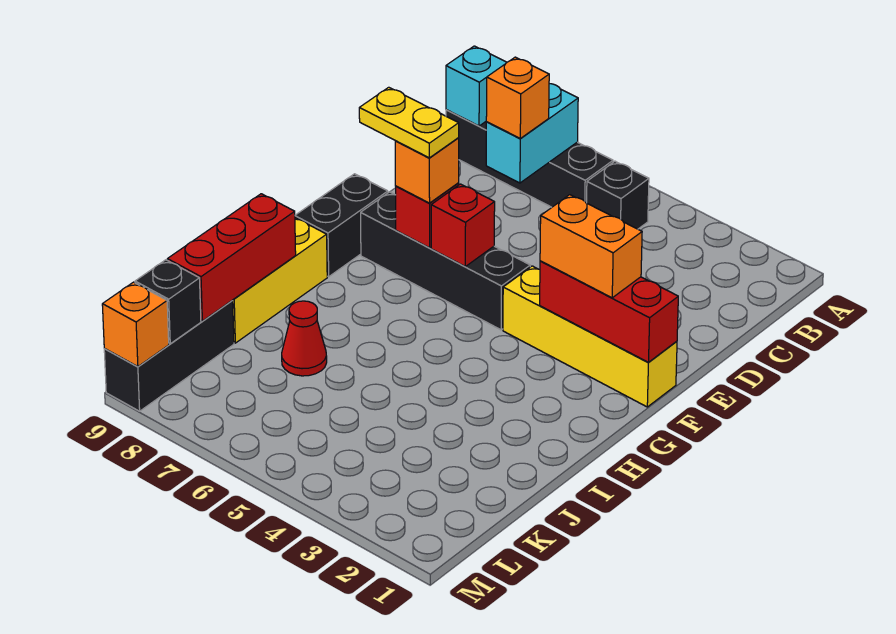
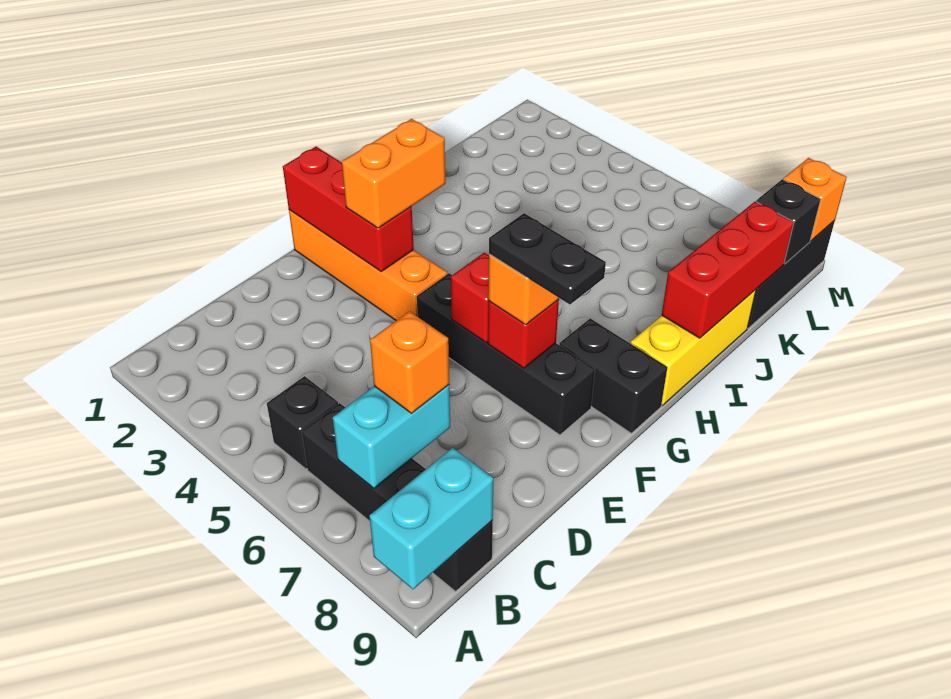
cyan brick B9 level 2 -> cyan brick A9:B9 level 2
yellow brick F1:F4 level 1 -> orange brick F1:F4 level 1
orange brick F2:F3 level 3 -> orange brick F3:G3 level 3
yellow plate F7:F8 level 4 -> black plate F7:F8 level 4
black brick F9:G9 level 1 -> black brick G8:G9 level 1
red cone J7 level 1 -> none

